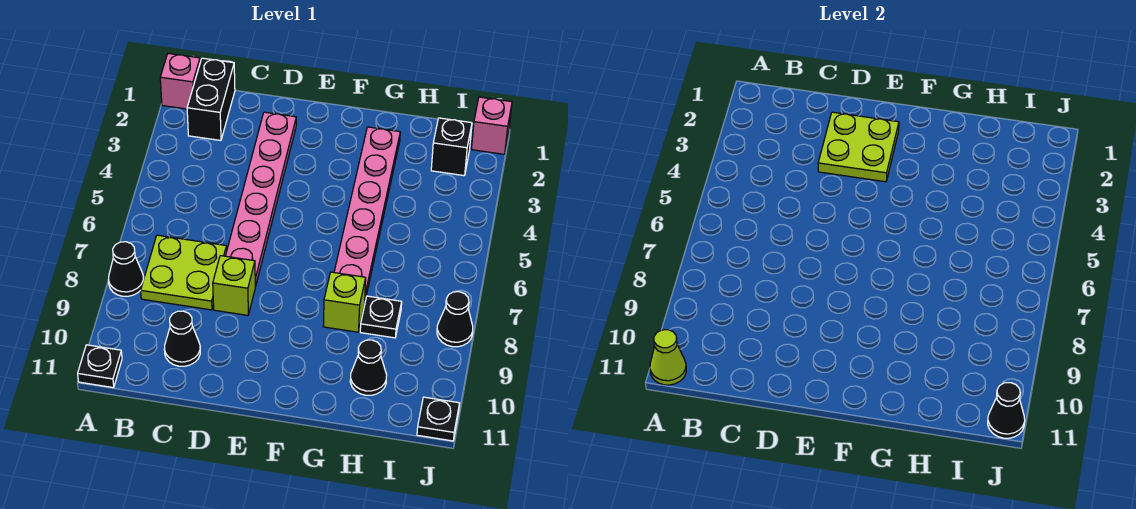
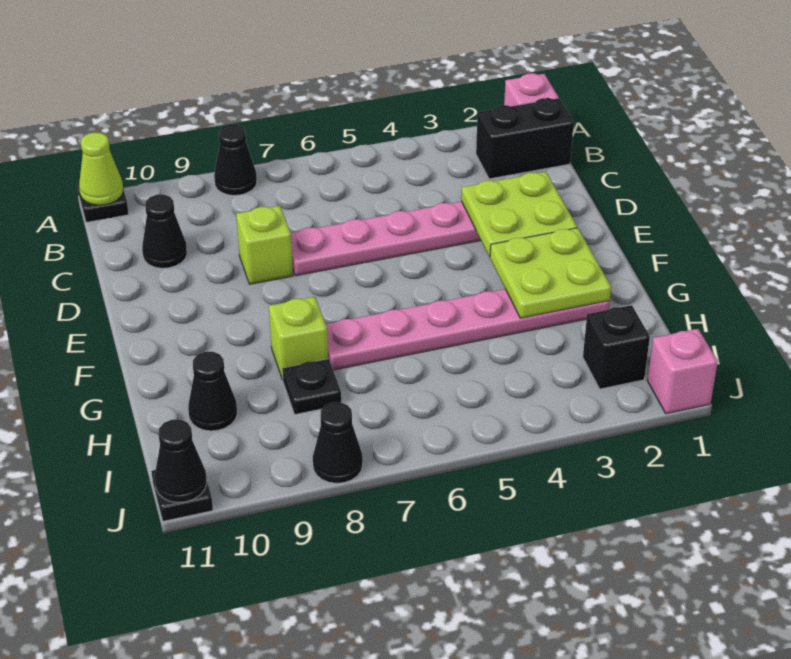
lime plate B7:C8 level 1 -> lime plate F2:G3 level 2

